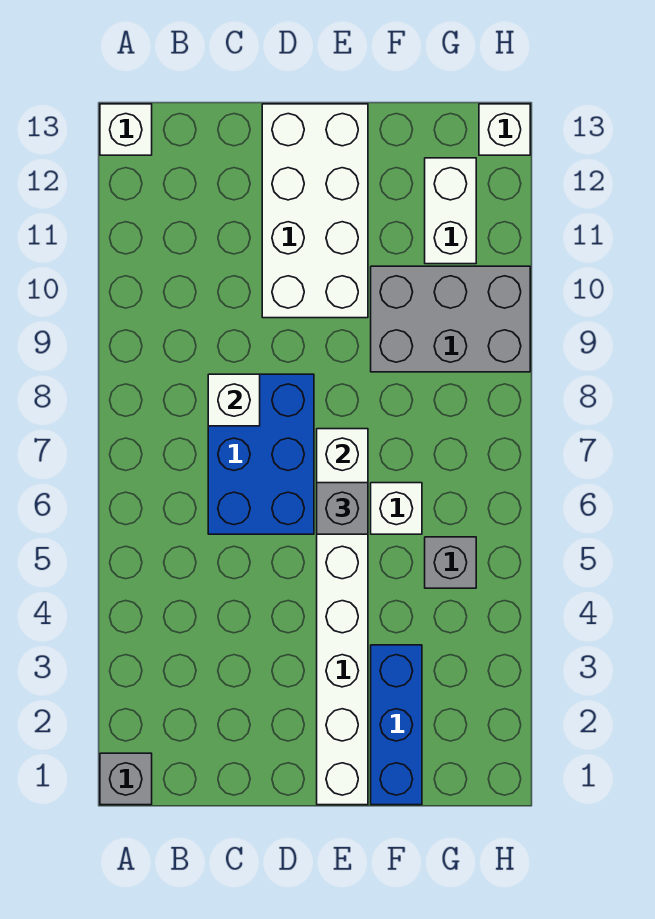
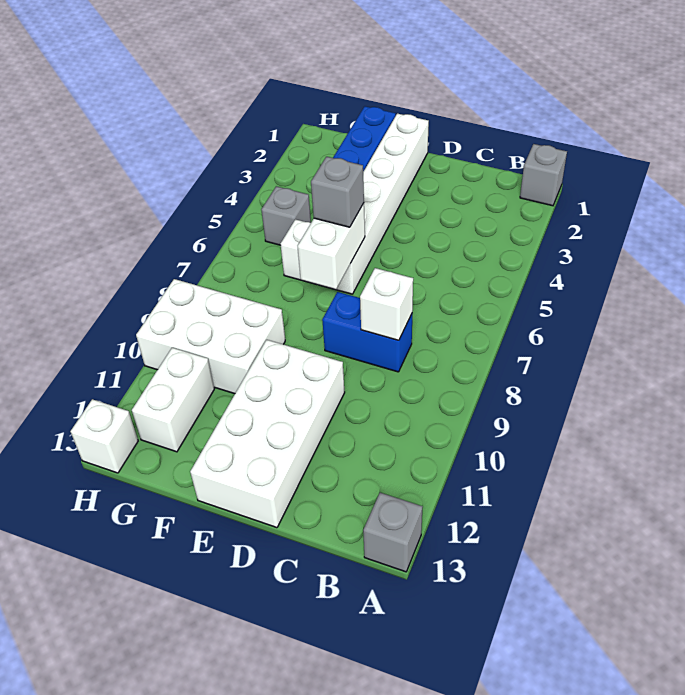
white brick A13 level 1 -> grey brick A13 level 1
blue brick C6:D8 level 1 -> blue brick C8:D8 level 1
grey brick F9:H10 level 1 -> white brick F9:H10 level 1

